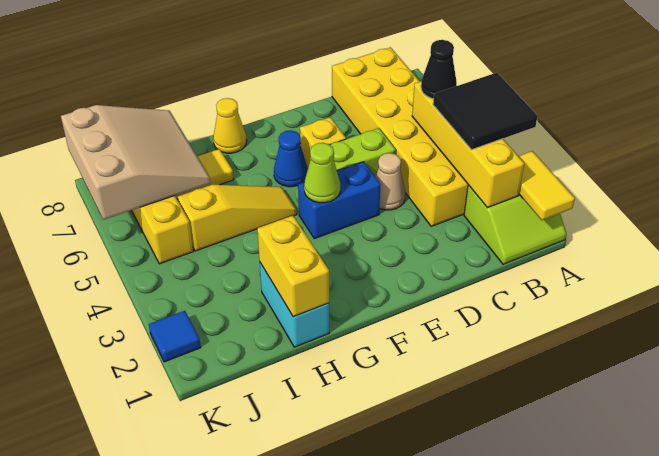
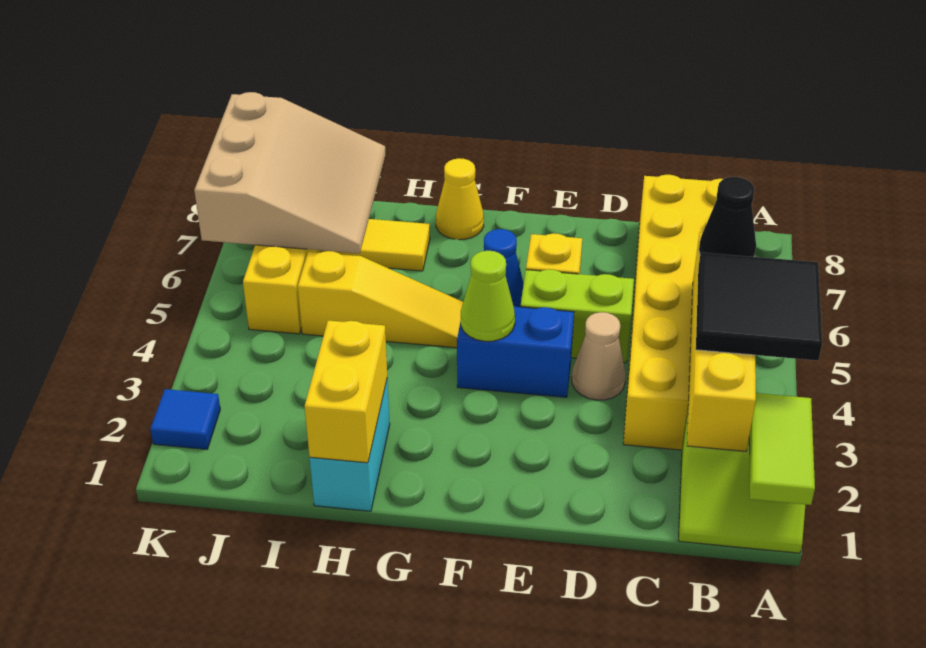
yellow tile A1:A2 level 2 -> lime tile A1:A2 level 2

